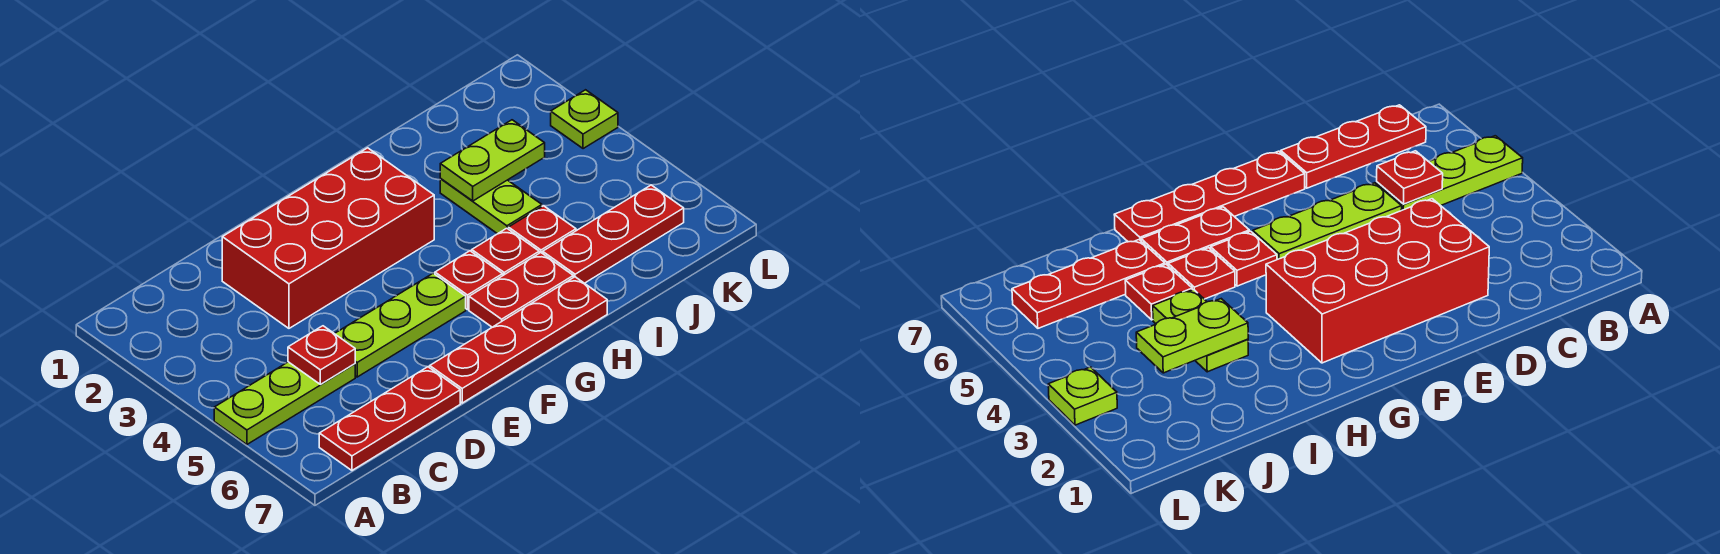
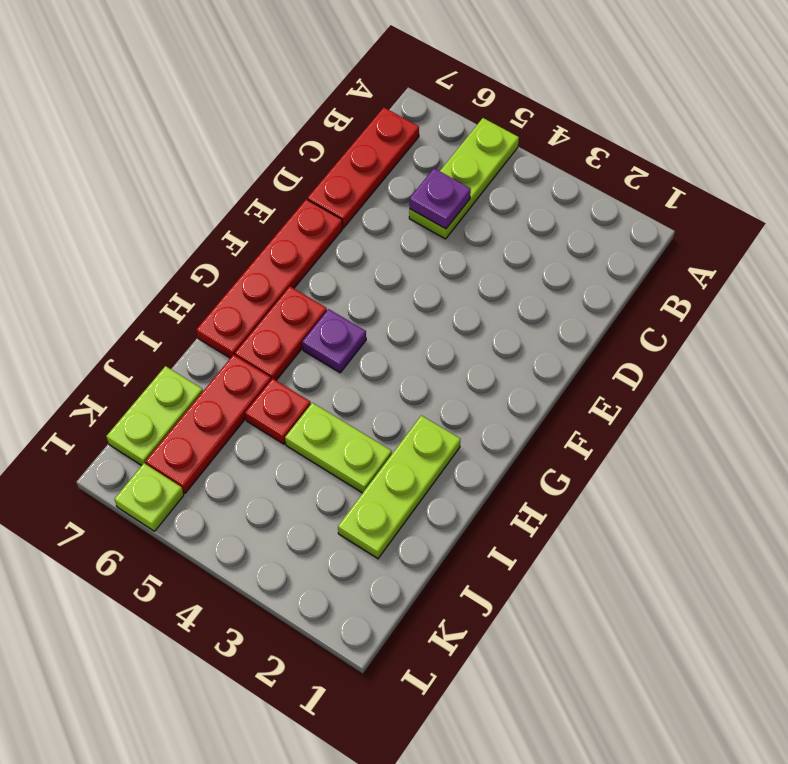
red plate C5 level 2 -> purple plate C5 level 2
red brick D2:G3 level 1 -> none
lime plate D5:F5 level 1 -> lime plate H2:J2 level 1
red plate G5 level 1 -> purple plate G5 level 1
red plate H5 level 1 -> none
lime plate I3:J3 level 2 -> lime plate J7:K7 level 1
lime plate L3 level 1 -> lime plate L6 level 1

